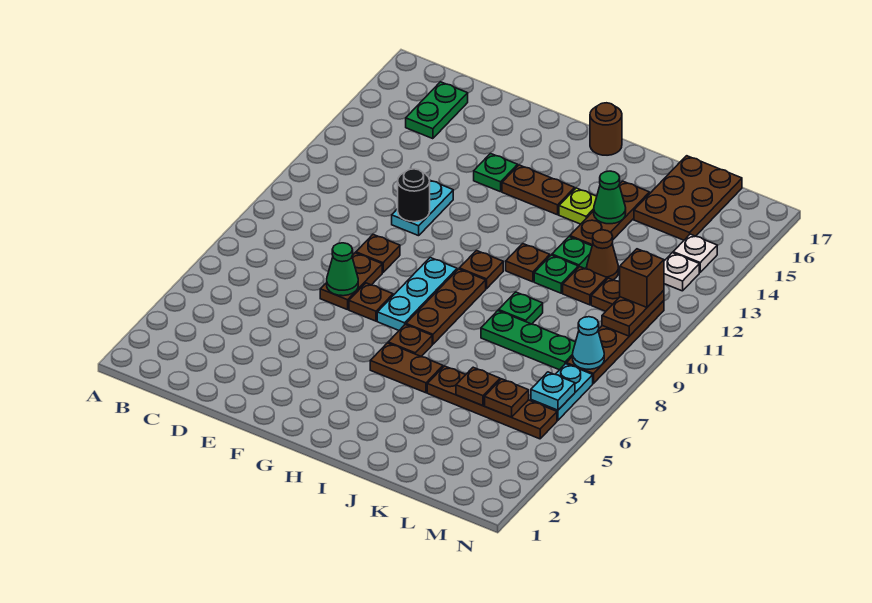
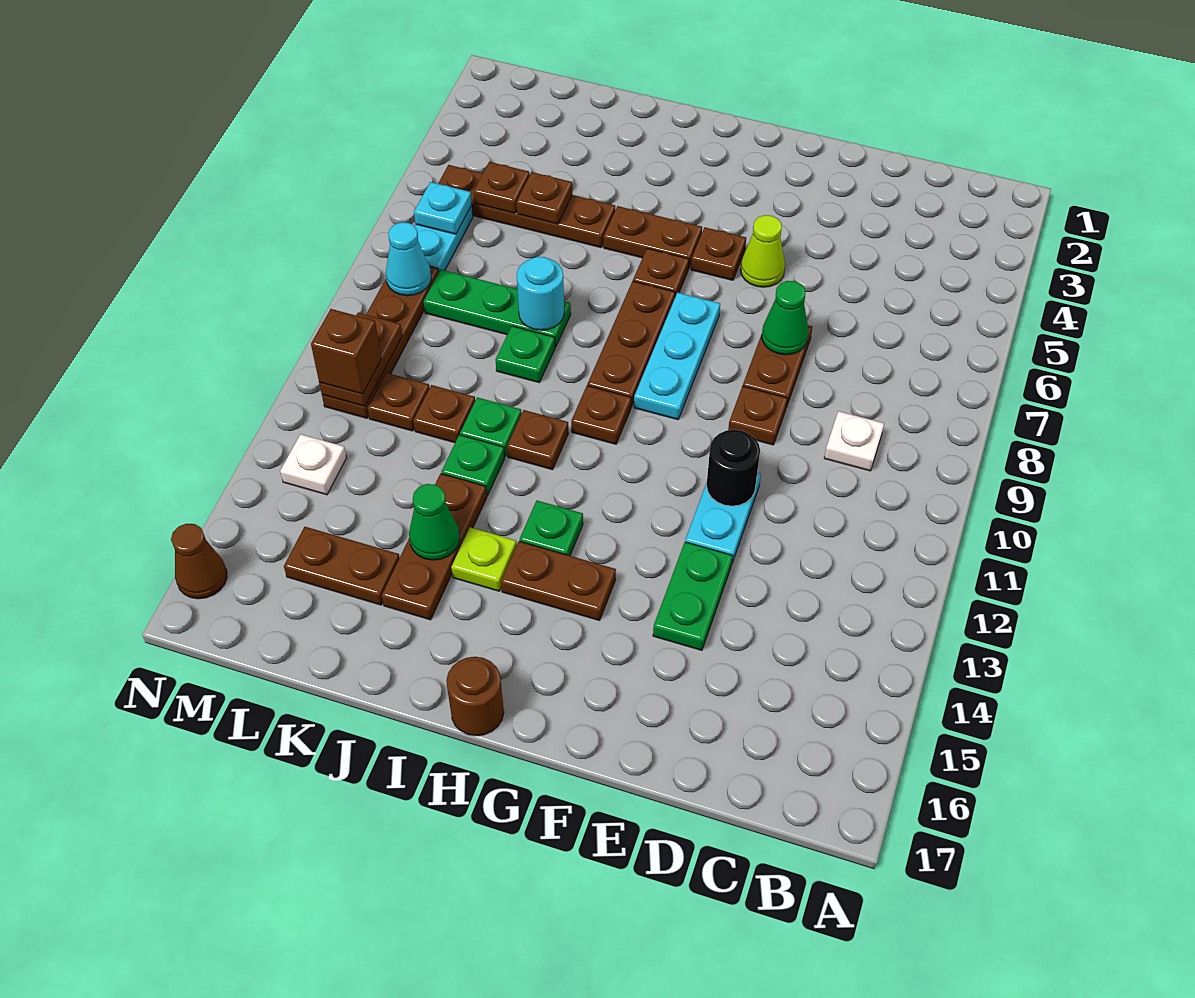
green plate C15:C16 level 1 -> green plate E13:E14 level 1
none -> lime cone F5 level 1
brown plate F7 level 1 -> brown plate G5 level 1
green plate F14 level 1 -> green plate H13 level 1
none -> cyan round brick J8 level 2
brown cone K12 level 1 -> brown cone N16 level 1
brown plate K15:L17 level 1 -> brown plate K15:L15 level 1
white plate M14 level 1 -> white plate C9 level 1

